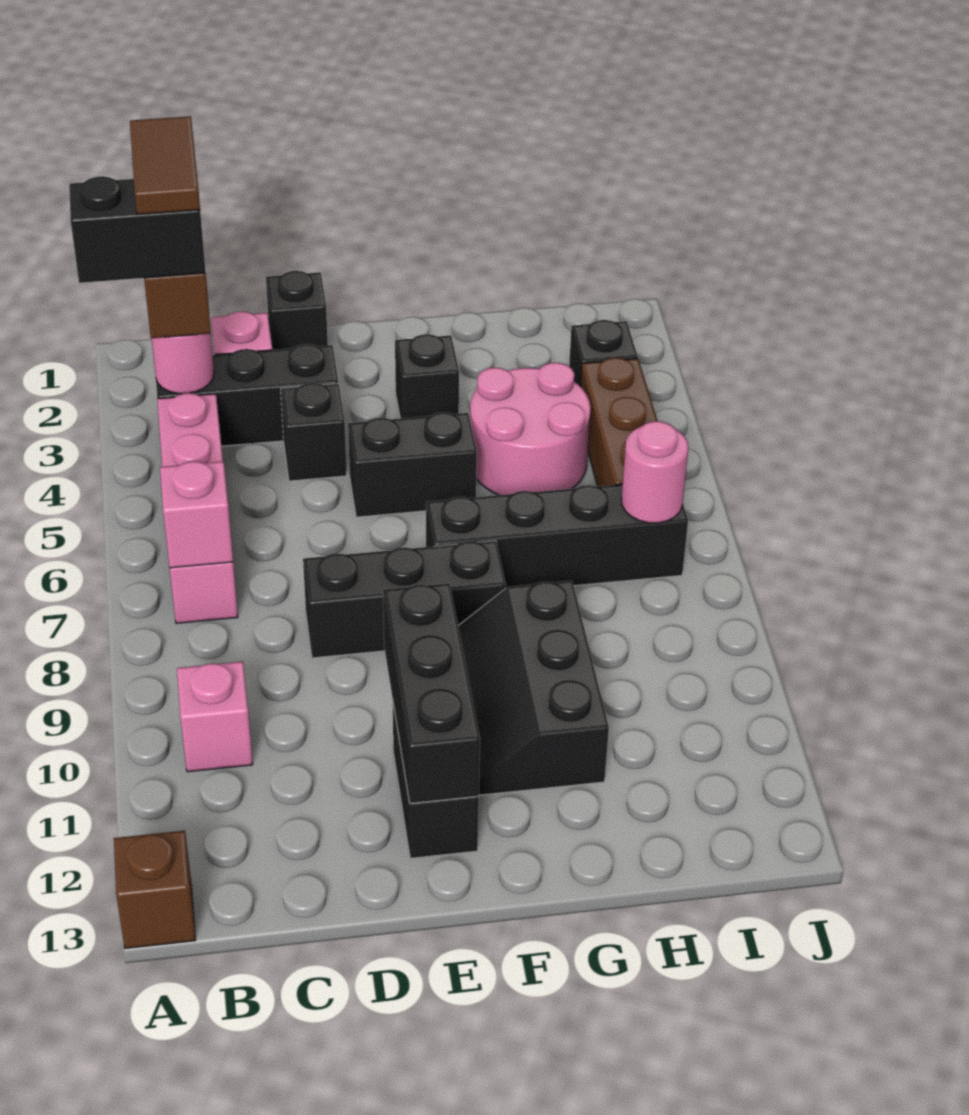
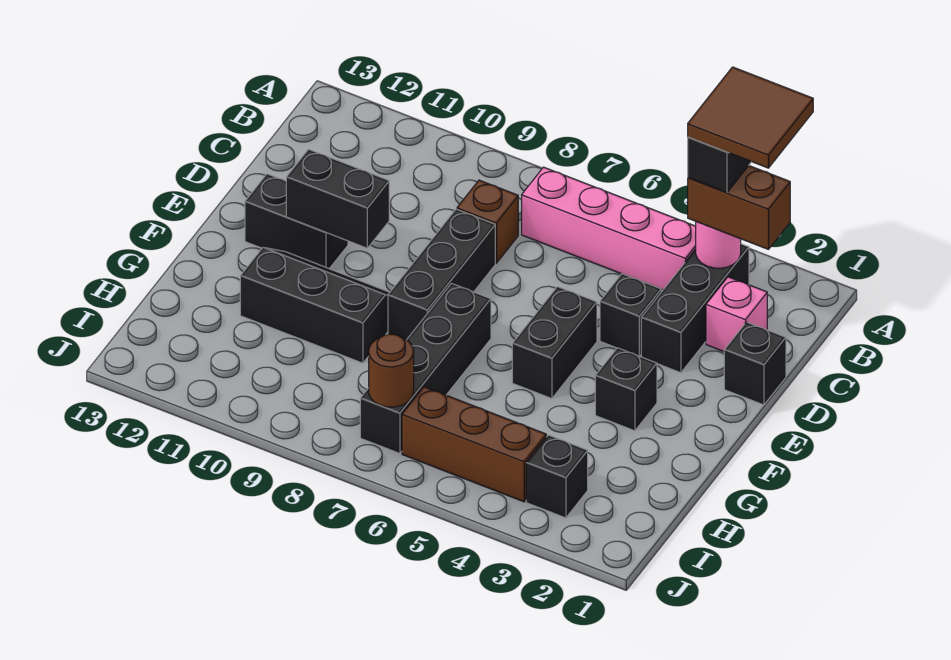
brown brick A13 level 1 -> brown brick C8 level 1
brown tile B2:B3 level 5 -> brown tile A2:B3 level 5
pink brick B7 level 2 -> none
pink brick B10 level 1 -> none
black brick E10:E12 level 2 -> black brick E10:E11 level 2
pink round brick G4:H5 level 1 -> none
pink round brick I7 level 2 -> brown round brick I7 level 2

